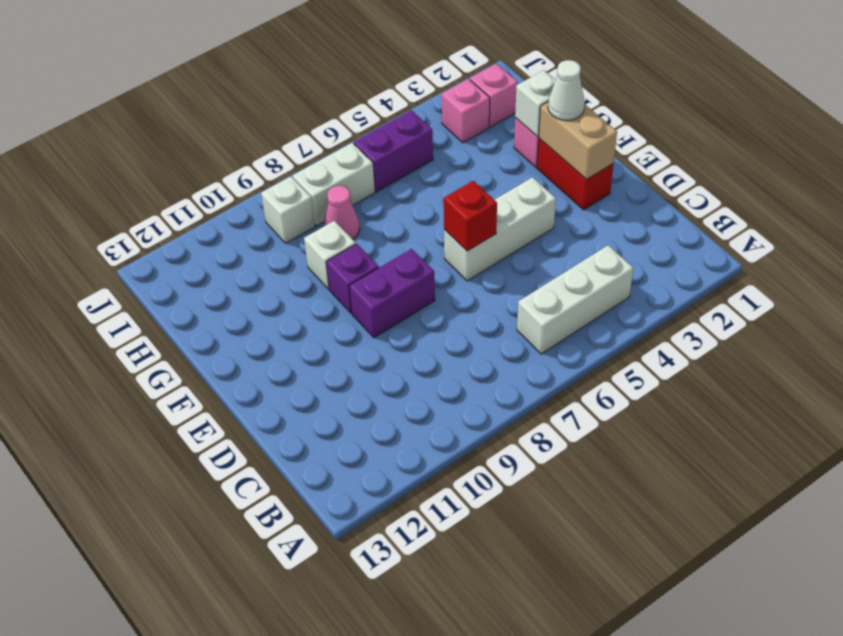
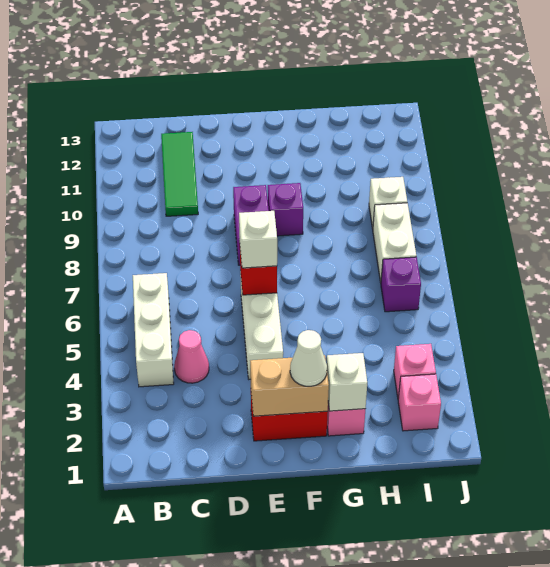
none -> green tile C10:C12 level 1
white brick G9 level 1 -> white brick E6 level 3
pink cone H8 level 1 -> pink cone C4 level 1
purple brick I5:I6 level 1 -> purple brick I6 level 1

